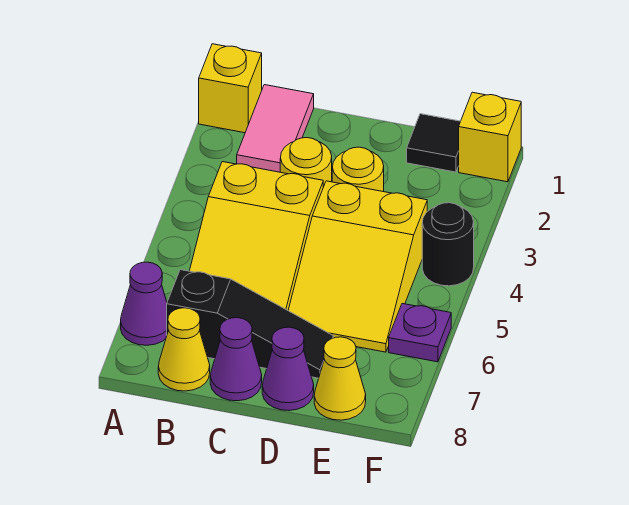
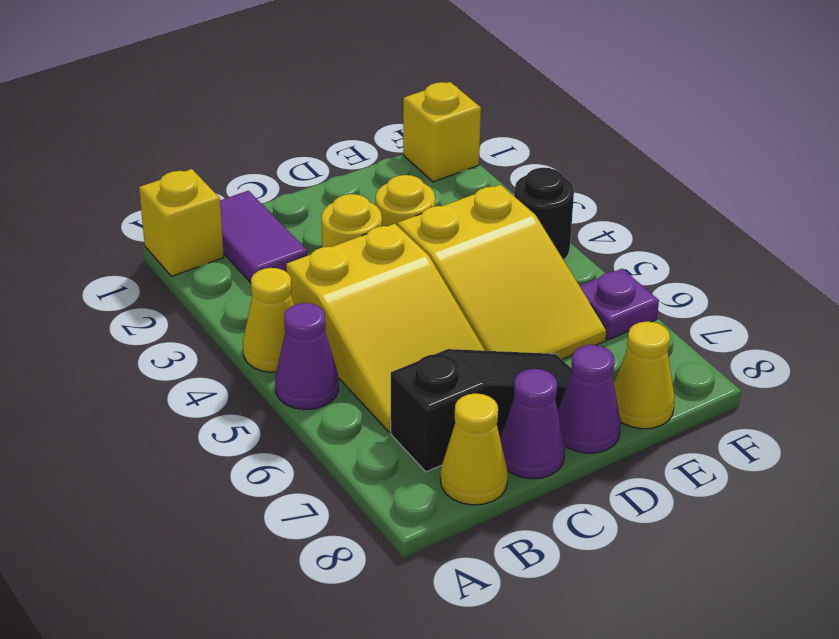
none -> yellow cone A4 level 1
purple cone A7 level 1 -> purple cone A5 level 1
pink tile B1:B2 level 1 -> purple tile B1:B2 level 1
black tile E1 level 1 -> none

